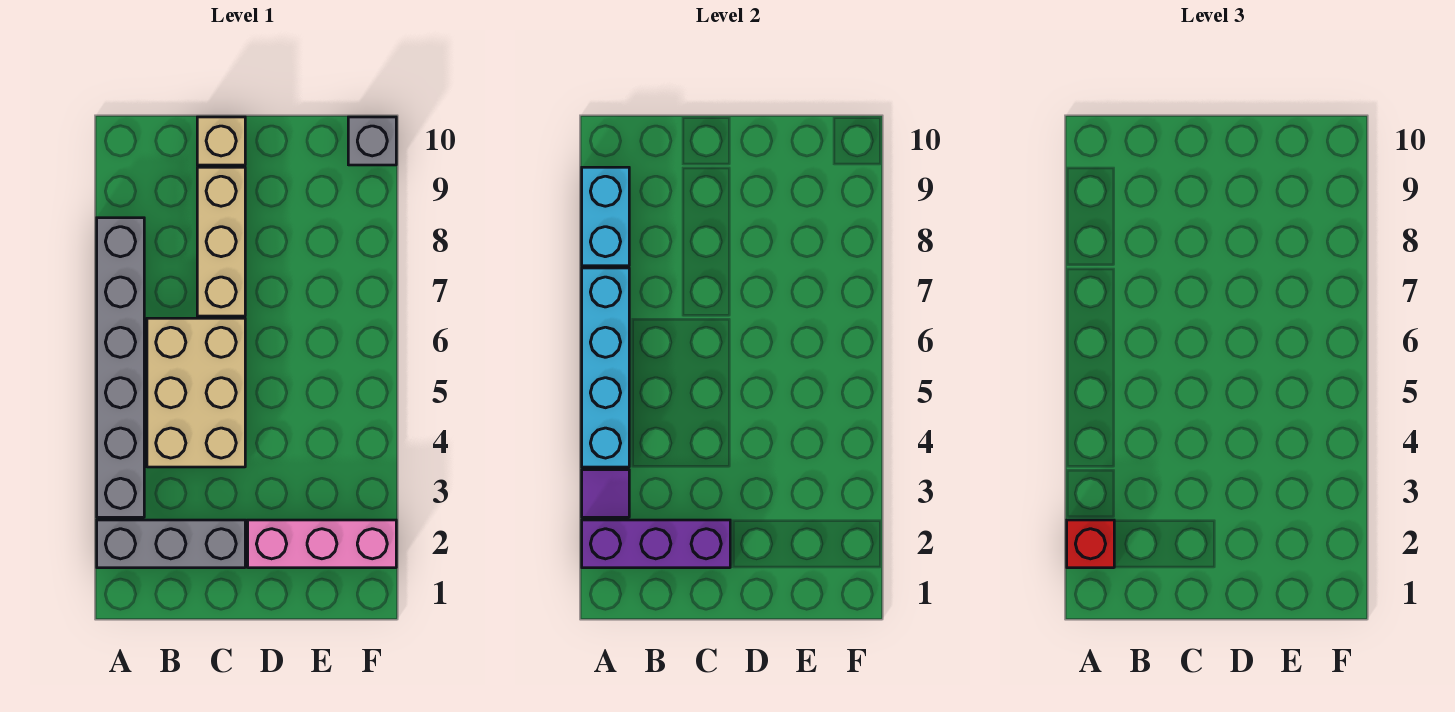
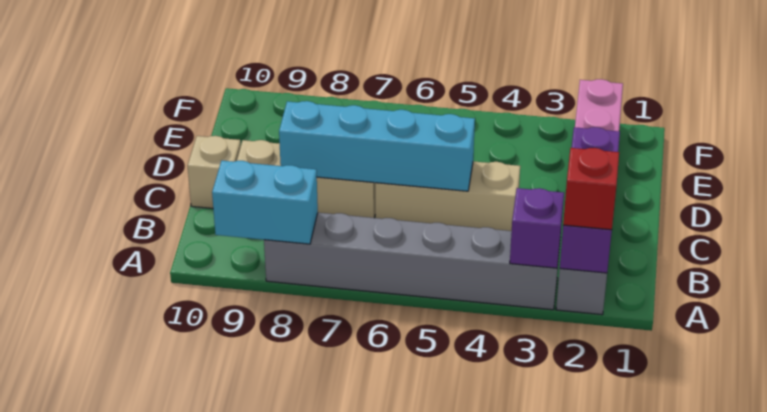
purple tile A3 level 2 -> purple brick A3 level 2
cyan brick A4:A7 level 2 -> cyan brick C5:C8 level 2
tan brick B4:C6 level 1 -> tan brick C4:C6 level 1
grey brick F10 level 1 -> none

